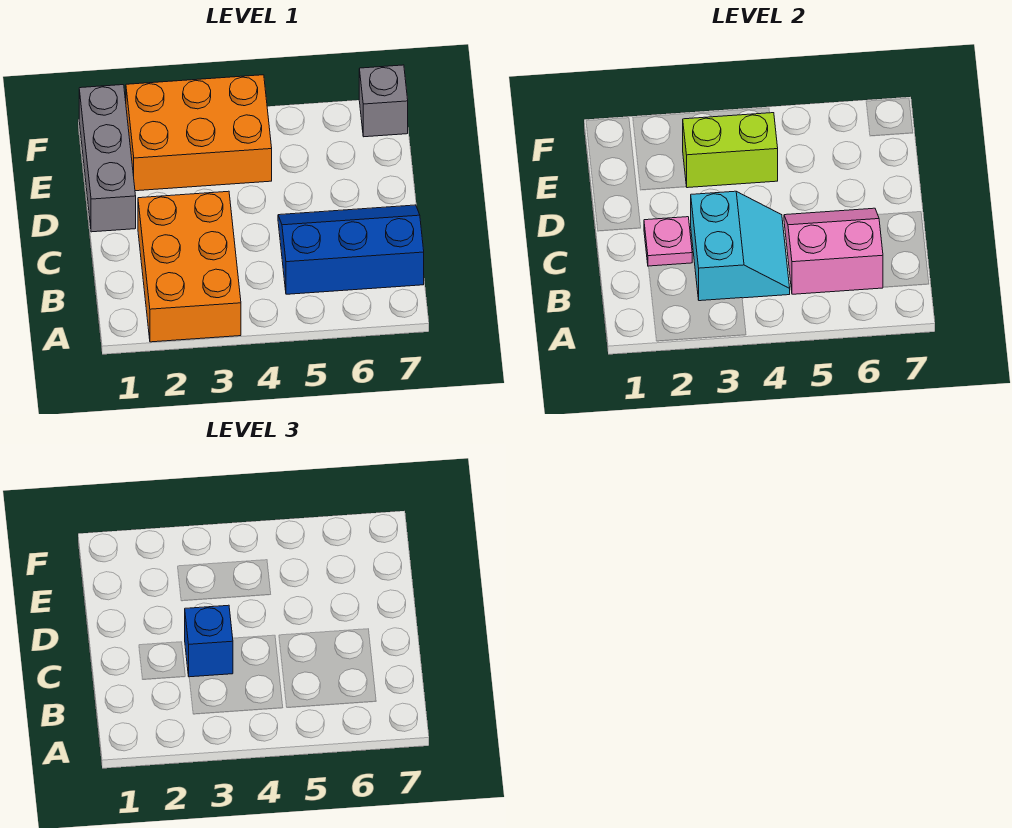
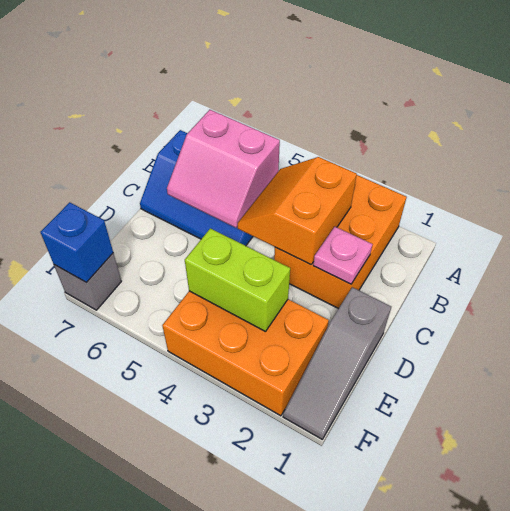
cyan slope B3:C4 level 2 top 3 -> orange slope B3:C4 level 2 top 3
blue brick C3 level 3 -> blue brick F7 level 2
grey brick D1:F1 level 1 -> grey slope D1:F1 level 1 top D

